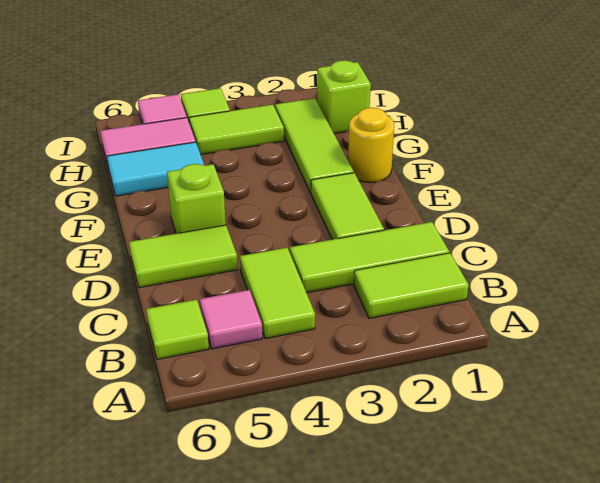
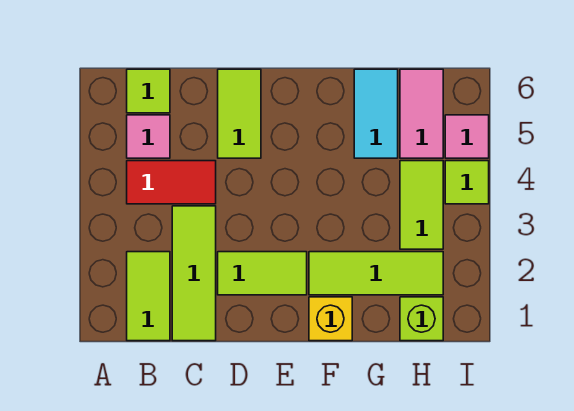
lime tile B4:C4 level 1 -> red tile B4:C4 level 1
lime brick E5 level 1 -> none
yellow round brick F1 level 1 -> yellow brick F1 level 1

